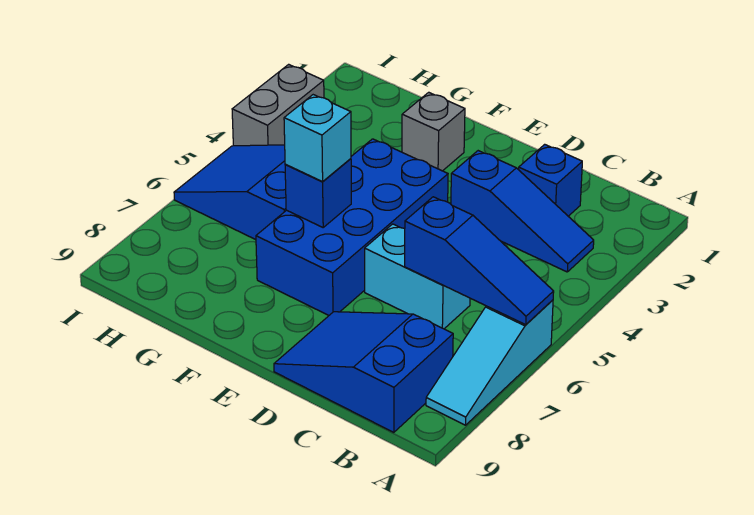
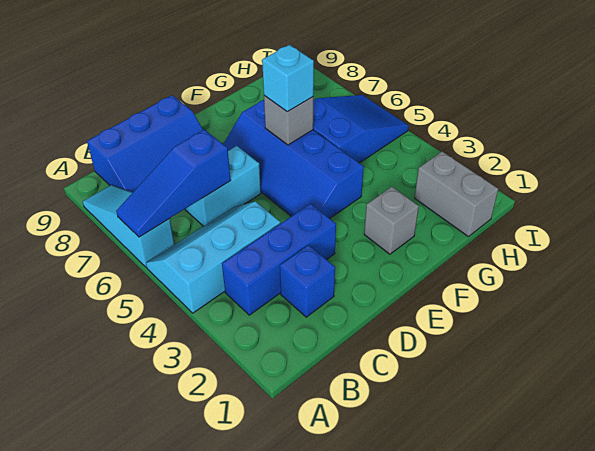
none -> cyan slope A4:C5 level 1 top 4
blue slope B3:D3 level 1 top D -> blue brick B3:D3 level 1
blue slope B8:D9 level 1 top B -> blue slope B8:D9 level 1 top 9
blue brick E4:F7 level 1 -> blue slope E4:F7 level 1 top F
blue brick F6 level 2 -> grey brick F6 level 2
grey brick I3:I4 level 1 -> grey brick H1:H2 level 1

